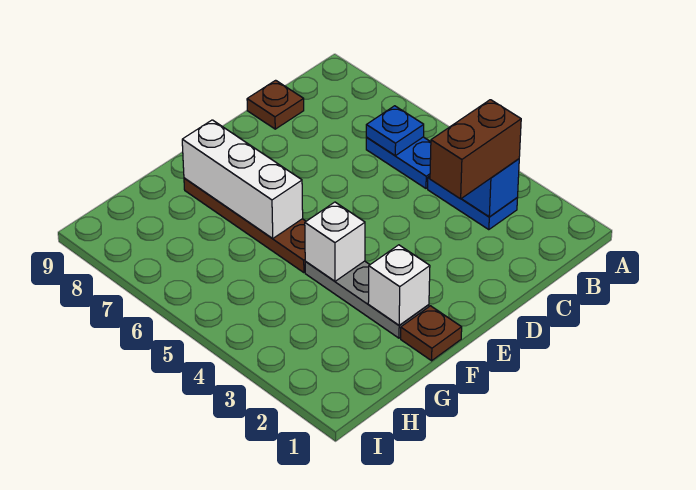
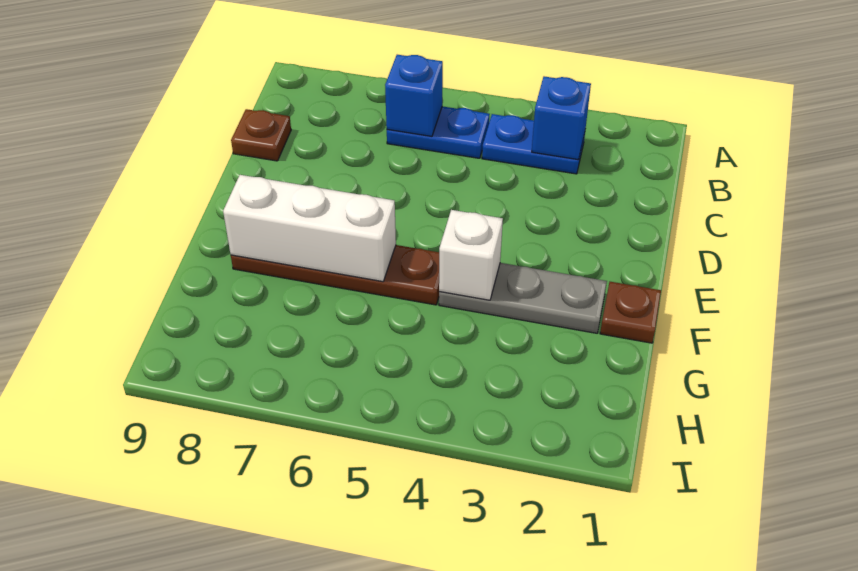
brown brick B3:C3 level 3 -> none
blue plate B6 level 2 -> blue brick B6 level 2
white brick F2 level 2 -> none

